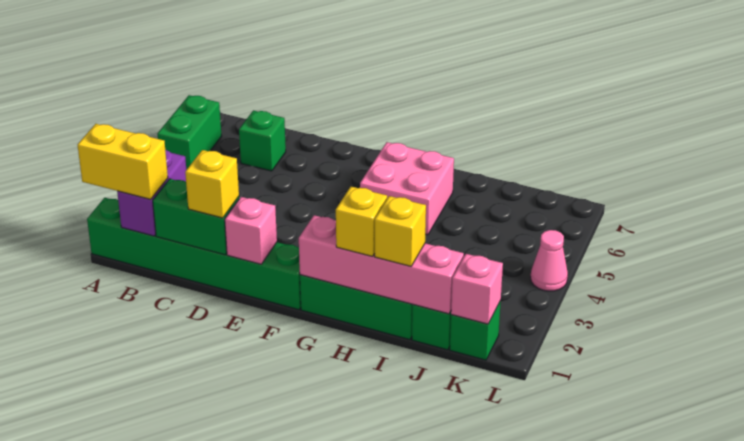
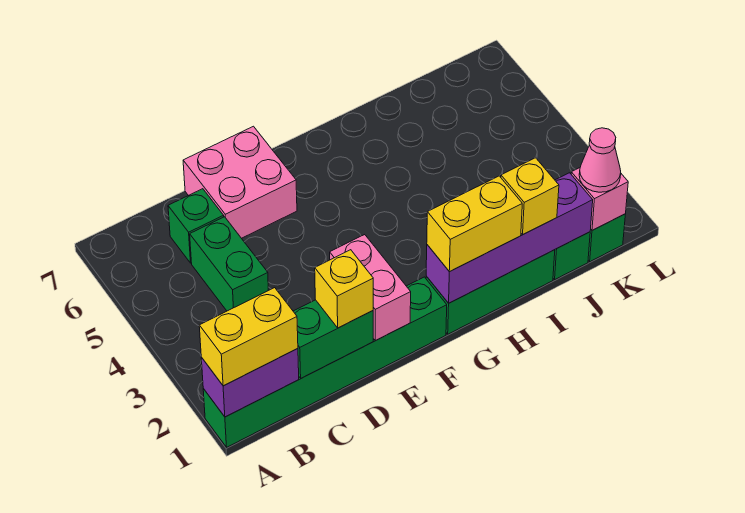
green brick A5:A6 level 1 -> green brick C4:C5 level 1
purple brick B1:B2 level 2 -> purple brick A1:B1 level 2
pink brick E1 level 2 -> pink brick E1:E2 level 2
pink brick G1:J1 level 2 -> purple brick G1:J1 level 2
pink brick G5:H6 level 1 -> pink brick D6:E7 level 1
yellow brick H1 level 3 -> yellow brick G1:H1 level 3
pink cone L4 level 1 -> pink cone K1 level 3

